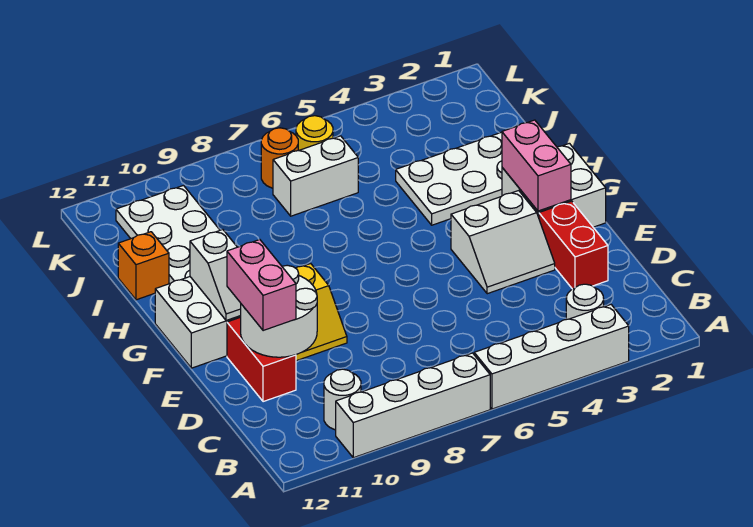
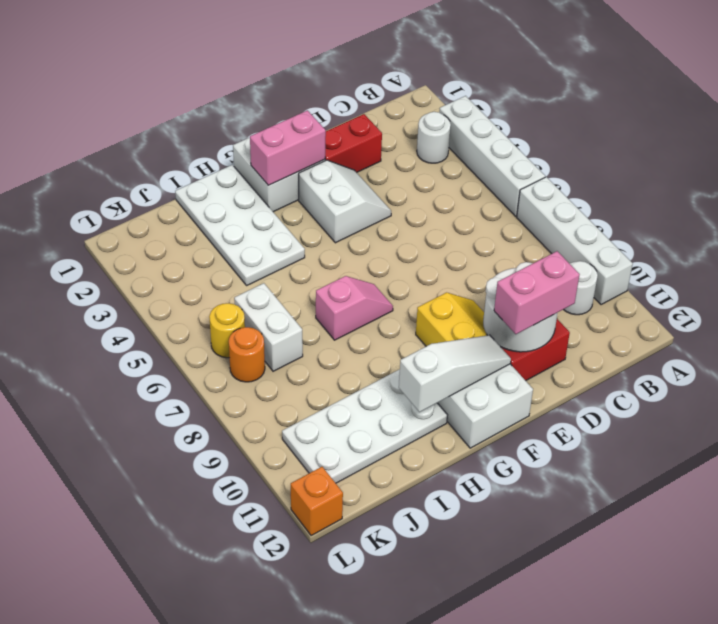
white slope F11:G11 level 2 top G -> white slope F11:H11 level 2 top H
none -> pink slope G7:H7 level 1 top H
orange brick I12 level 1 -> orange brick L12 level 1

